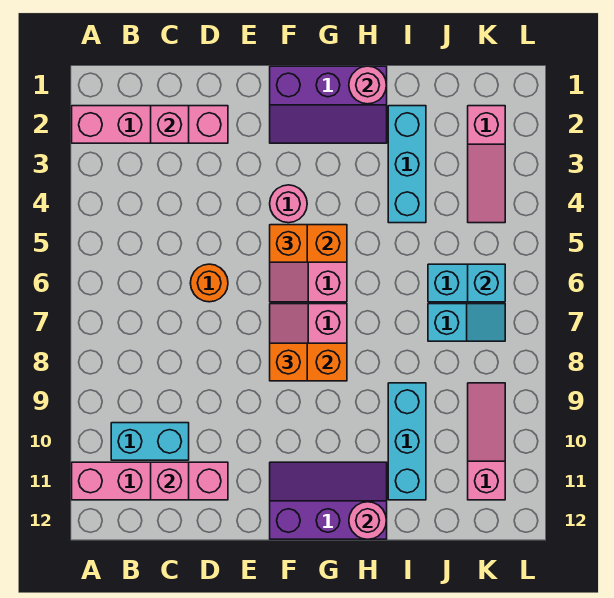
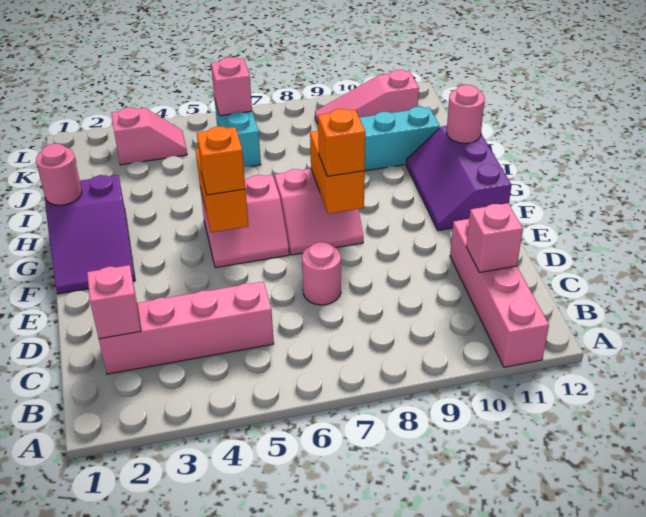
pink brick A2:D2 level 1 -> pink brick C2:C5 level 1
cyan brick B10:C10 level 1 -> none
orange round brick D6 level 1 -> none
purple slope F1:H2 level 1 top 1 -> purple slope F1:H2 level 1 top H
pink round brick F4 level 1 -> pink round brick D7 level 1
cyan brick I2:I4 level 1 -> none
cyan slope J7:K7 level 1 top J -> none
pink slope K2:K4 level 1 top 2 -> pink slope K3:K4 level 1 top 3
cyan brick K6 level 2 -> pink brick K6 level 2

